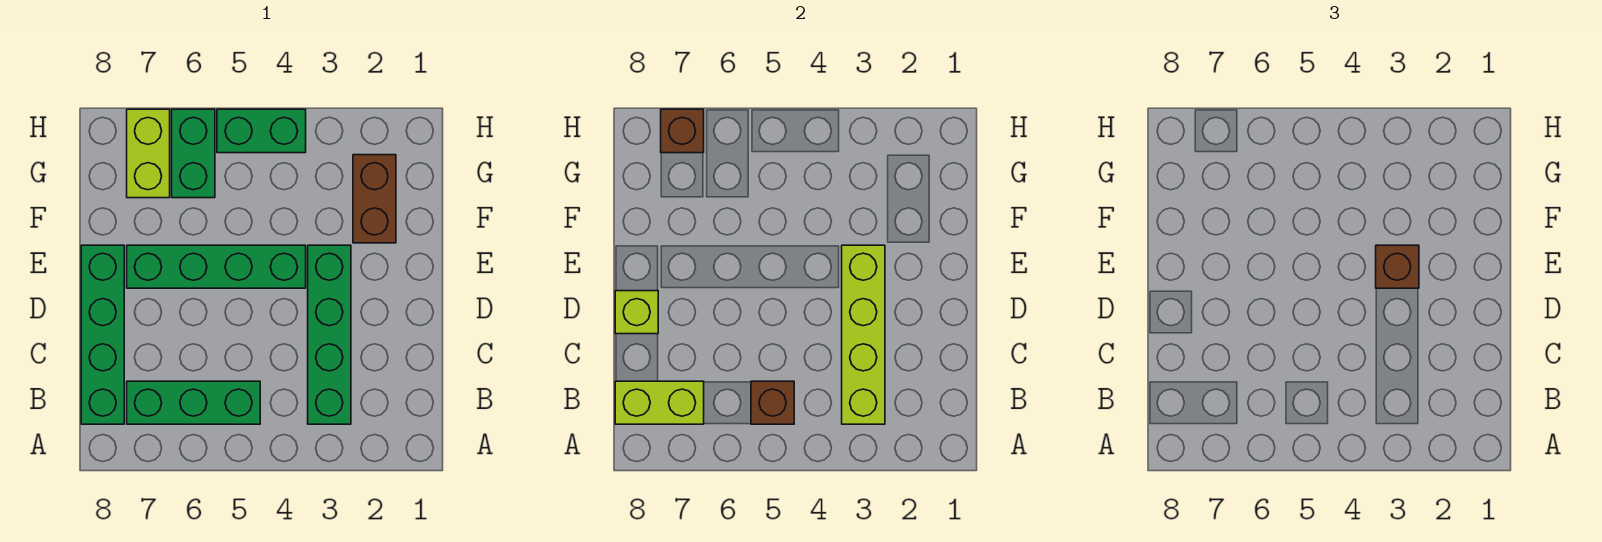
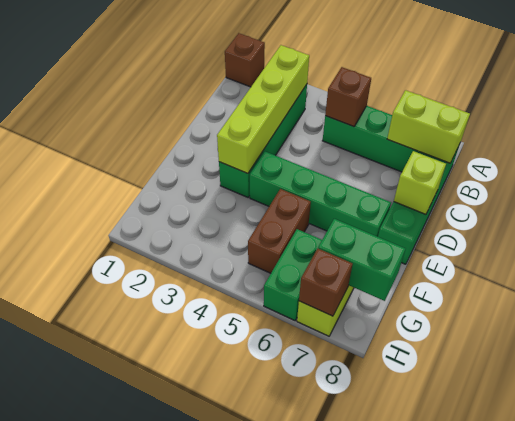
brown brick E3 level 3 -> brown brick A1 level 1
brown brick F2:G2 level 1 -> brown brick F5:G5 level 1
green brick H4:H5 level 1 -> green brick G7:G8 level 2

